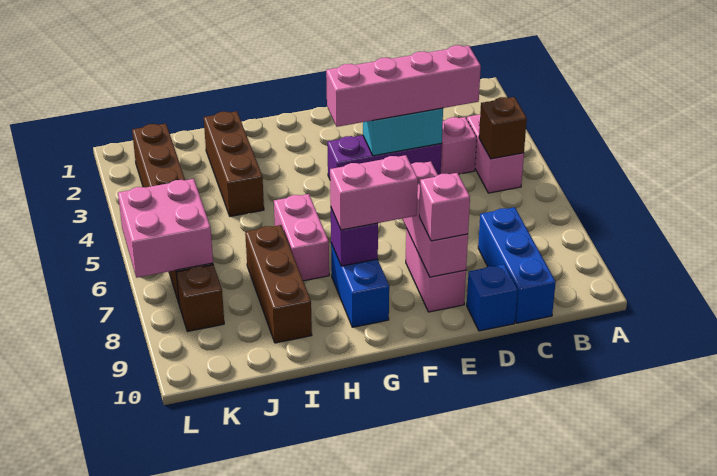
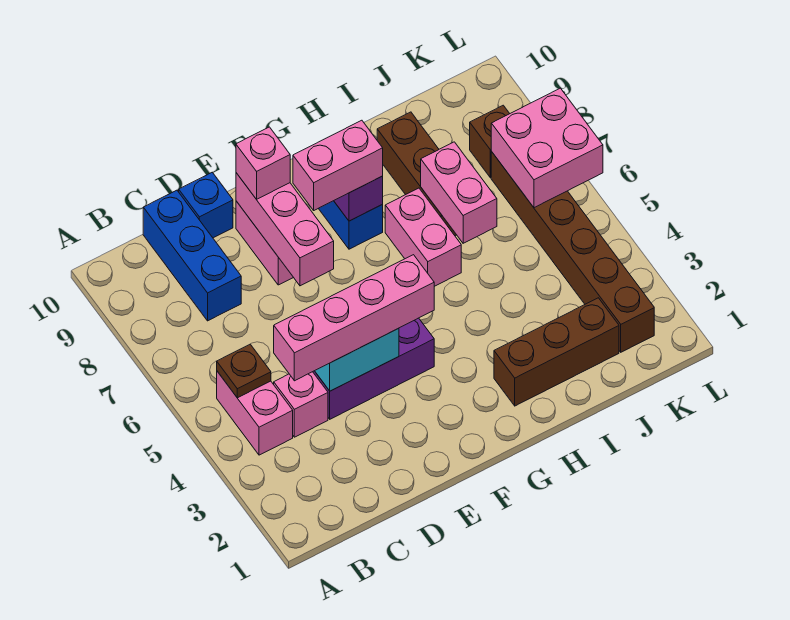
brown brick B5 level 2 -> brown plate B5 level 2
brown brick I2:I4 level 1 -> brown brick H2:J2 level 1
none -> pink brick I6:I7 level 2

